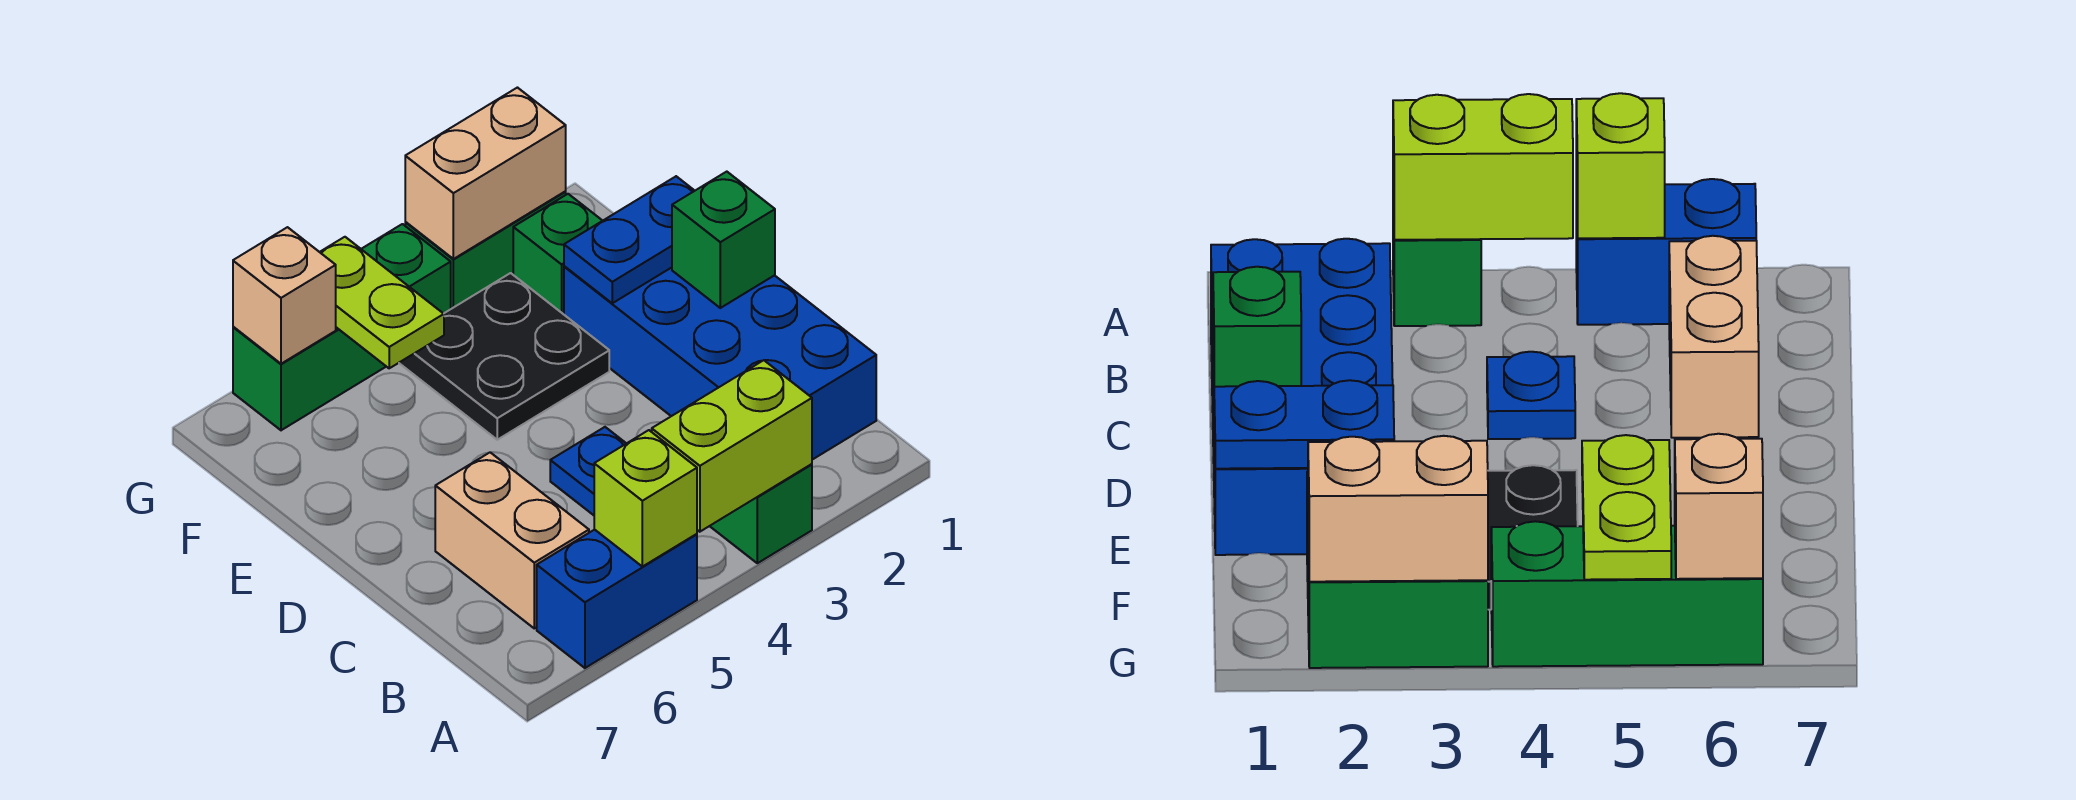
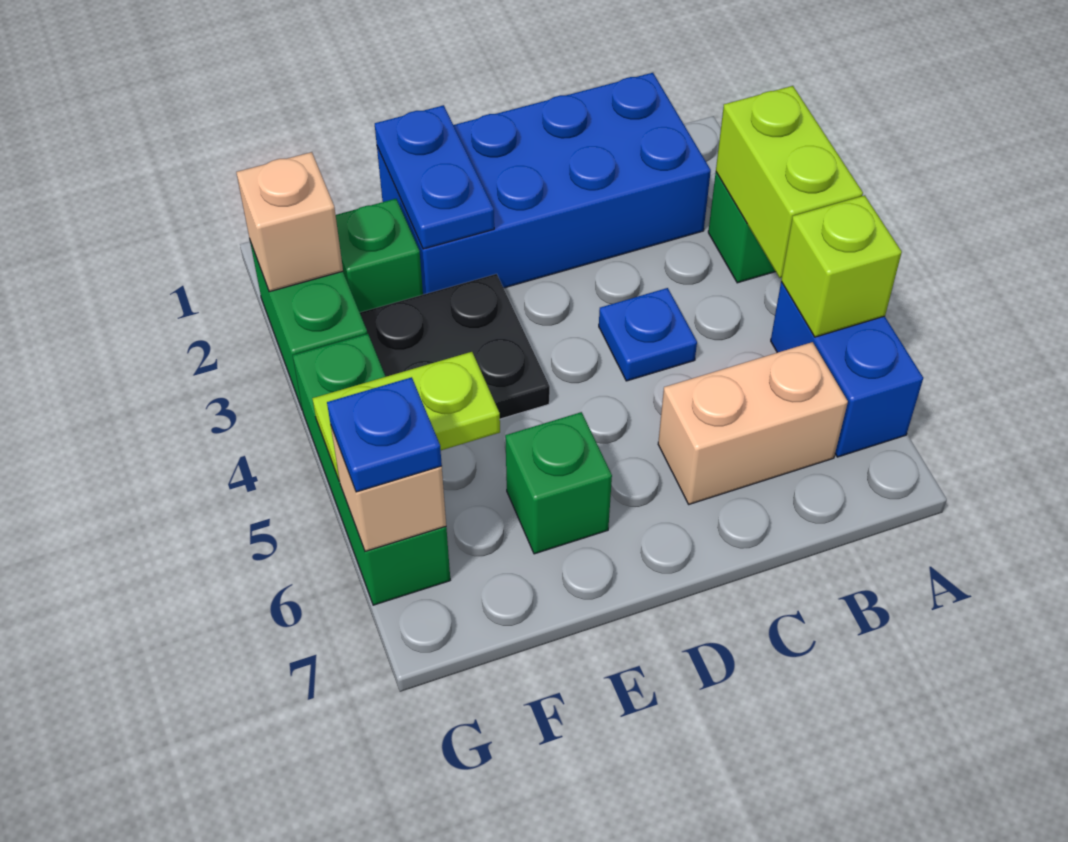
green brick D1 level 2 -> green brick E6 level 1
tan brick G2:G3 level 2 -> tan brick G2 level 2
none -> blue plate G6 level 3

